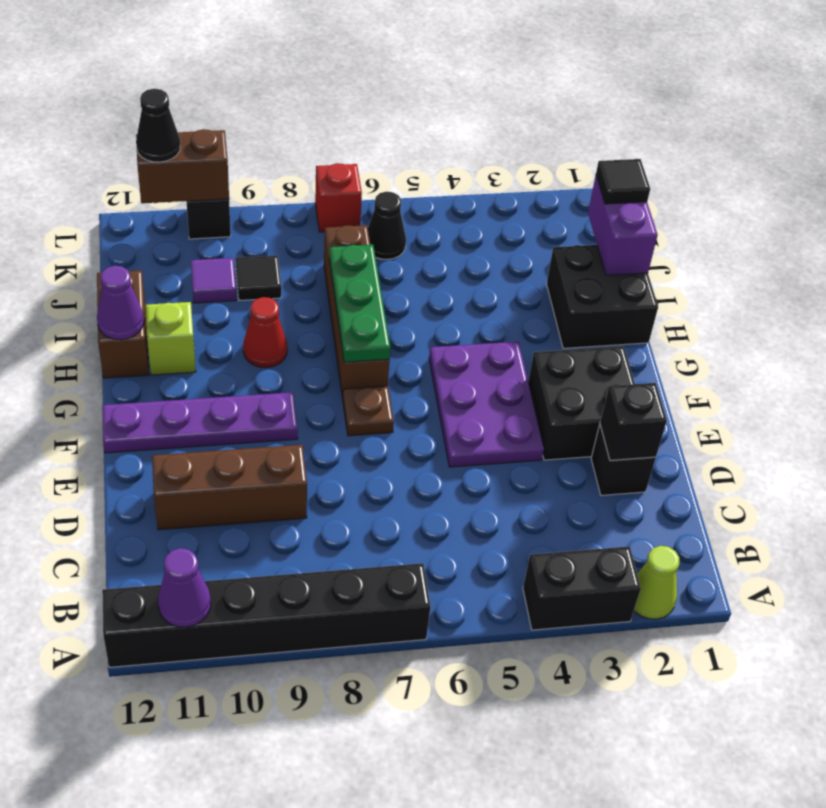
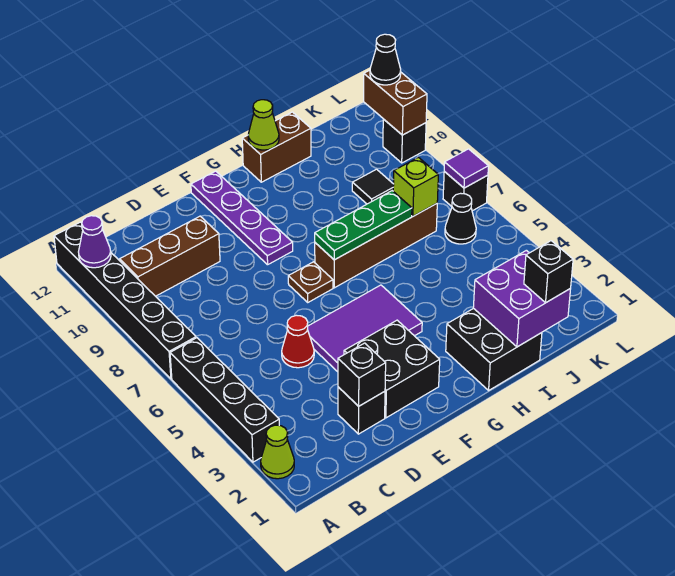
black brick A3:A4 level 1 -> black brick A3:A6 level 1
brown brick D9:D11 level 1 -> brown brick B10:D10 level 1
purple plate E4:G5 level 1 -> purple tile E4:G5 level 1
red cone H9 level 1 -> red cone D5 level 1
lime brick H11 level 1 -> lime brick J7 level 2
purple cone H12 level 2 -> lime cone H12 level 2
purple brick I1:J1 level 2 -> purple brick I1:J2 level 2
black tile J1 level 3 -> black brick J1 level 3
purple tile J10 level 1 -> purple tile L7 level 2
red brick L7 level 1 -> black brick L7 level 1

